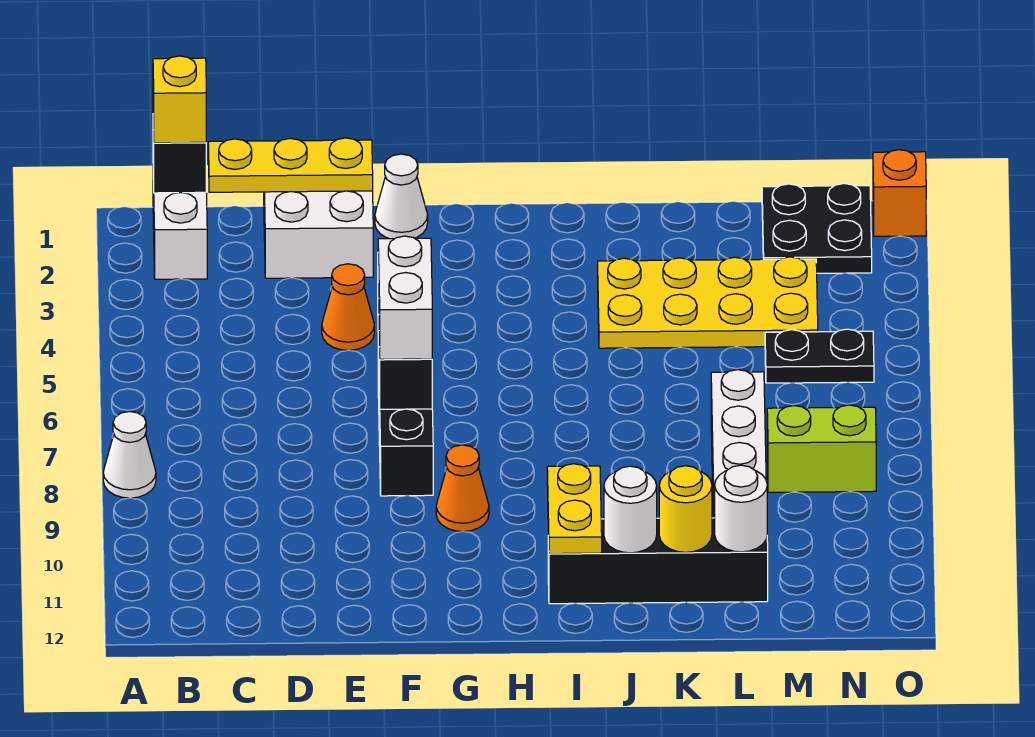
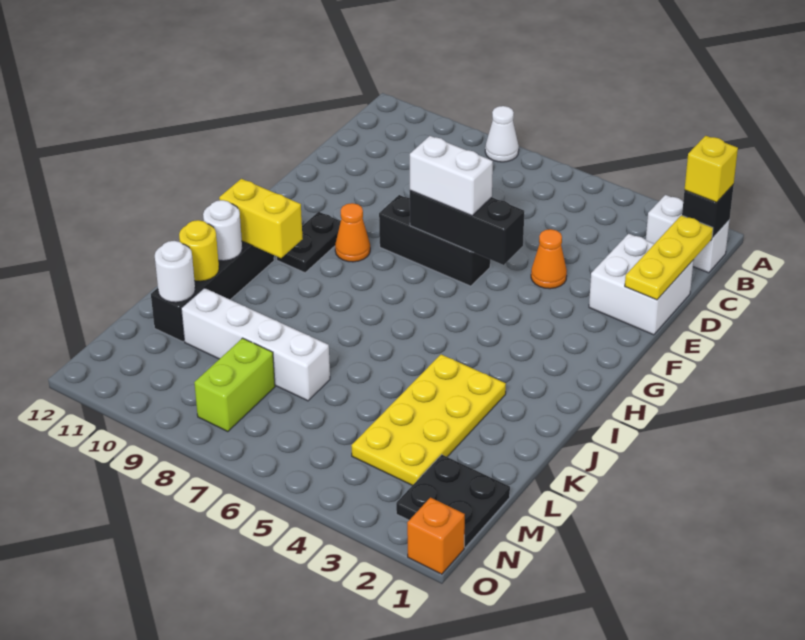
white cone F1 level 1 -> none
yellow plate I10:I11 level 2 -> yellow brick I10:I11 level 2
black plate M5:N5 level 1 -> black plate G10:H10 level 1

